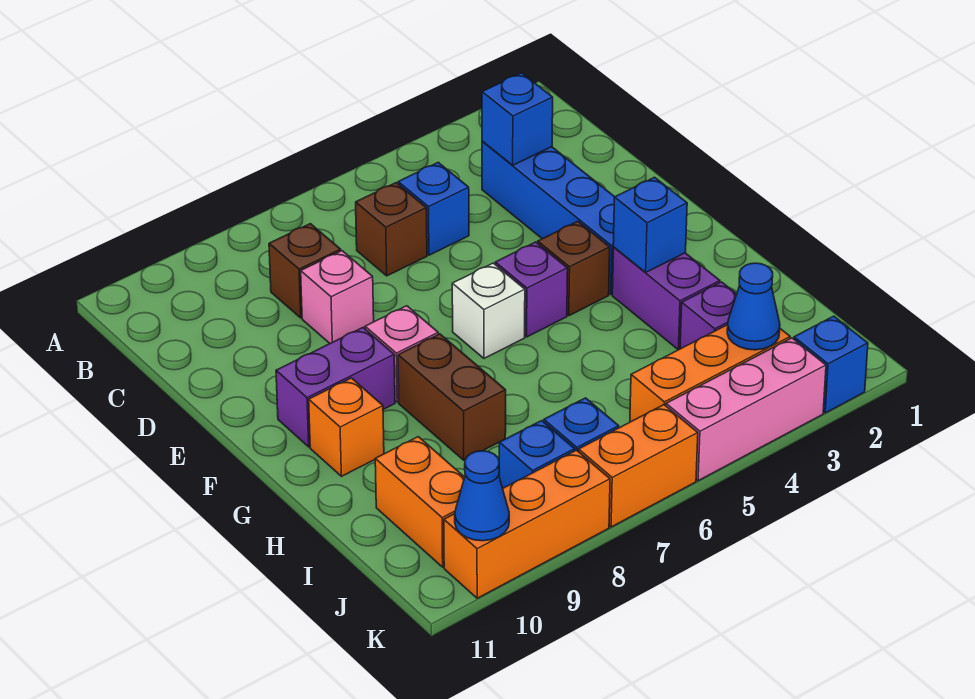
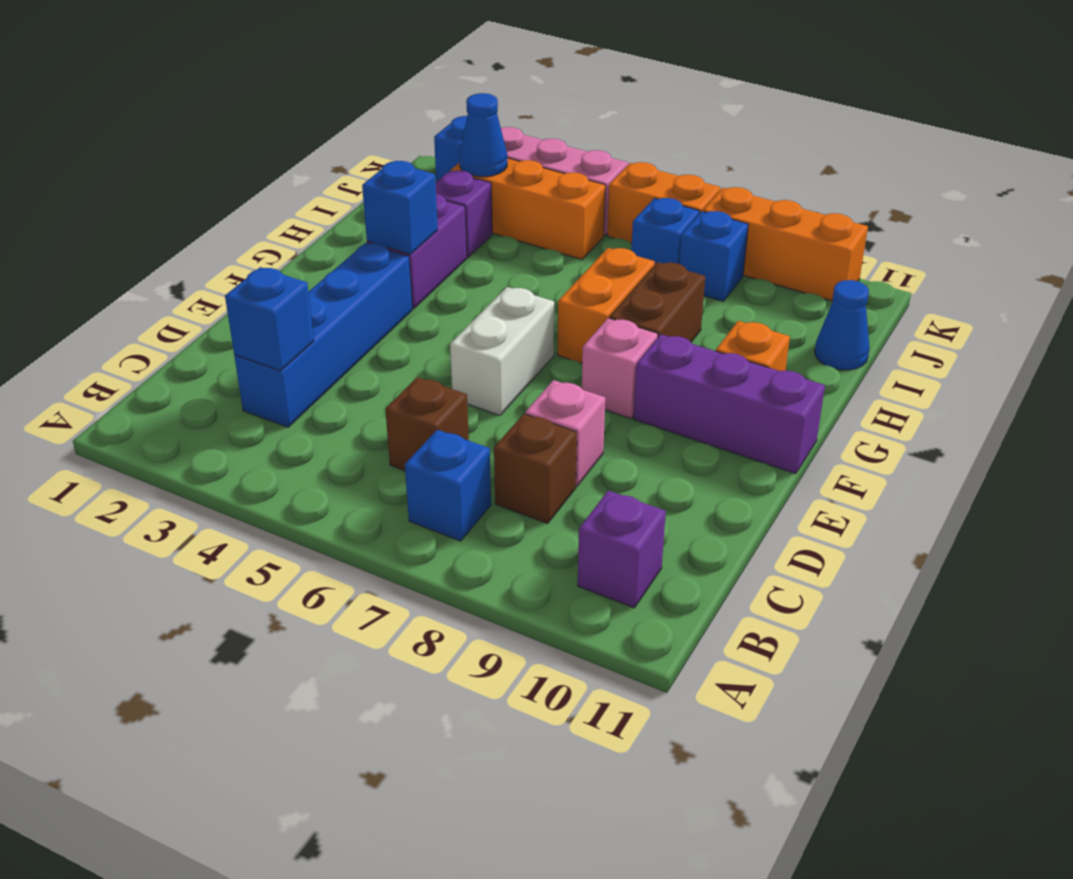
blue brick C5 level 1 -> blue brick B7 level 1
brown brick F4 level 1 -> none
purple brick F5 level 1 -> purple brick B10 level 1
white brick F6 level 1 -> white brick E6:F6 level 1
purple brick F9:F10 level 1 -> purple brick F9:F11 level 1
orange brick I10:J10 level 1 -> orange brick G7:H7 level 1
blue cone K10 level 2 -> blue cone I11 level 1

